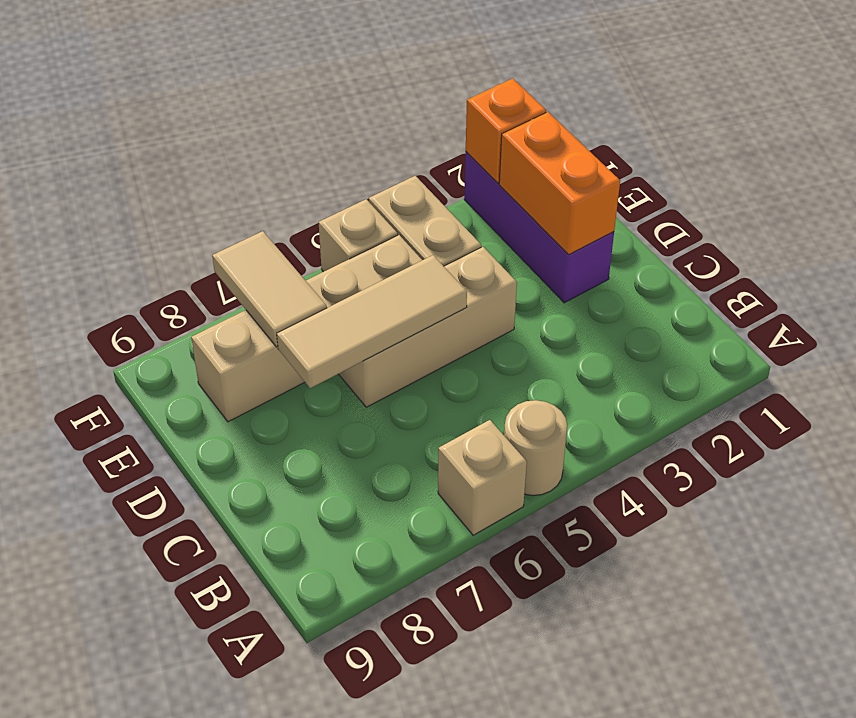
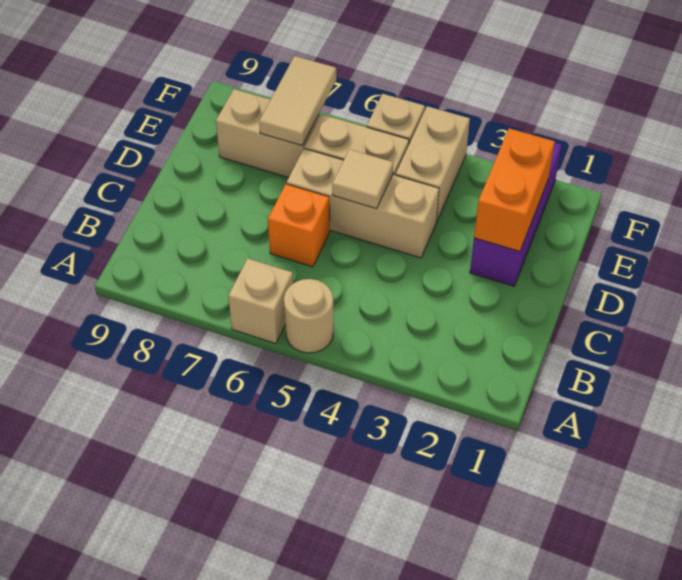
tan tile D5:D7 level 2 -> tan tile D5 level 2
orange brick F2 level 2 -> orange brick C6 level 1

